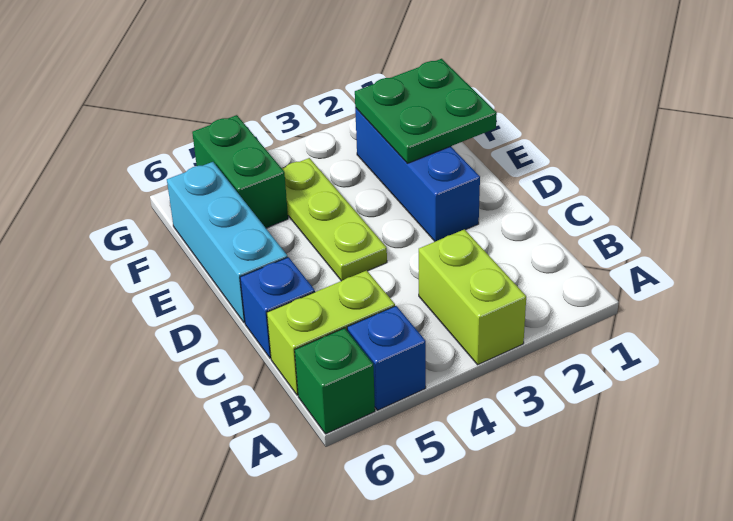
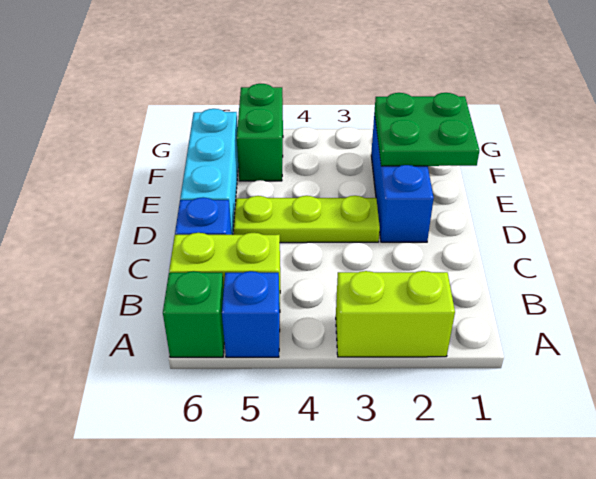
lime brick A3:B3 level 1 -> lime brick A2:A3 level 1
lime plate D4:F4 level 1 -> lime plate D3:D5 level 1

